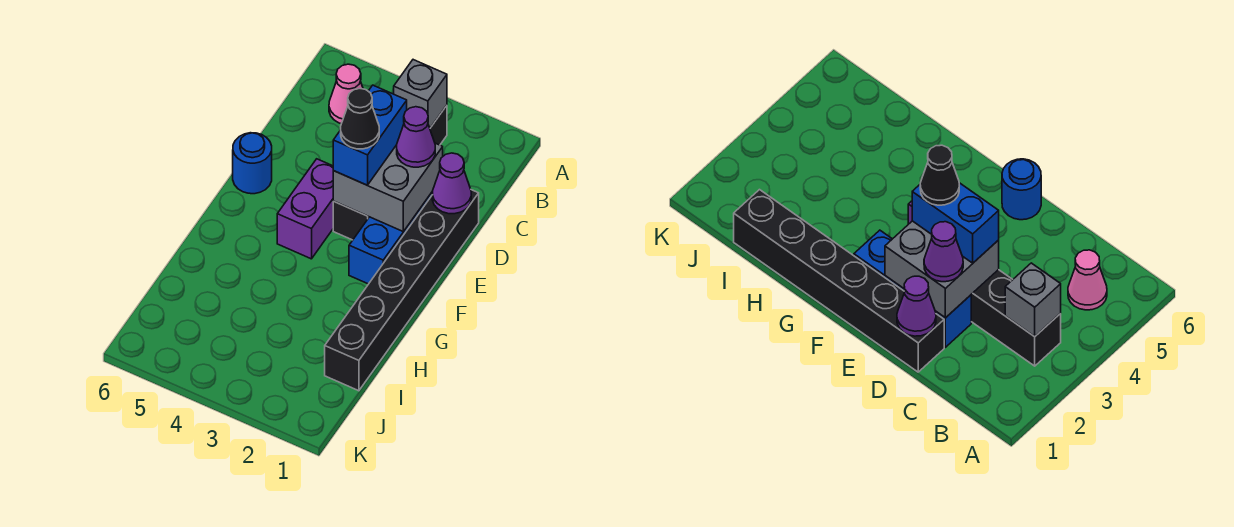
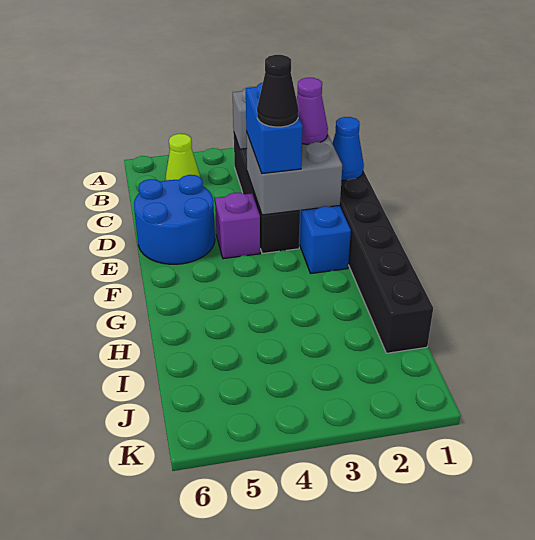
pink cone B5 level 1 -> lime cone B5 level 1
purple cone D1 level 2 -> blue cone D1 level 2
purple brick E4:F4 level 1 -> purple brick E4 level 1
blue round brick E6 level 1 -> blue round brick D5:E6 level 1

